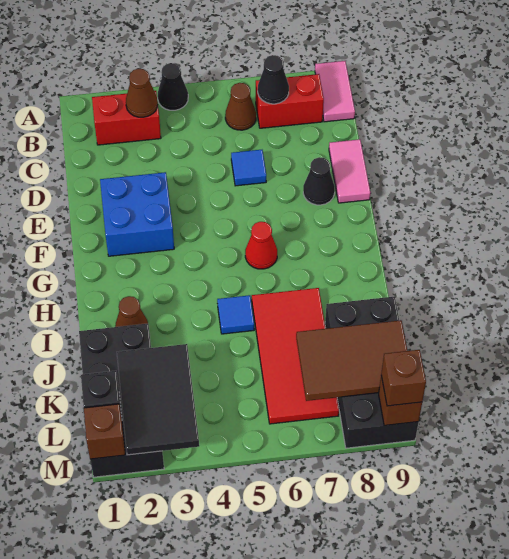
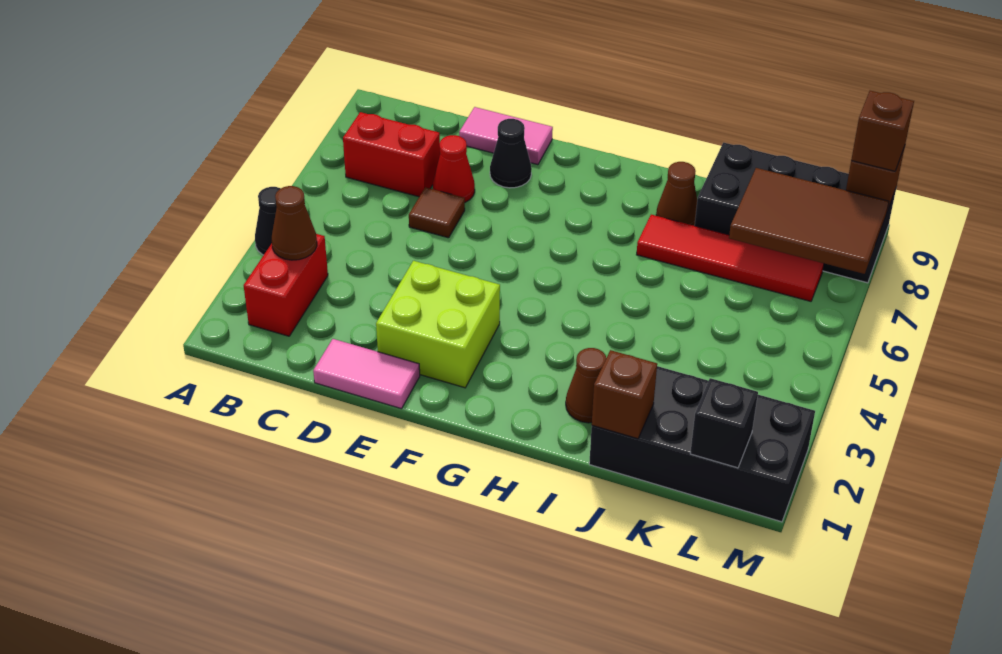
pink tile A9:B9 level 1 -> pink tile D1:E1 level 1
brown cone B6 level 1 -> brown cone I8 level 1
red brick B7:B8 level 1 -> red brick B7:C7 level 1
black cone B7 level 2 -> none
blue tile D6 level 1 -> brown tile D6 level 1
blue brick E2:F3 level 1 -> lime brick E2:F3 level 1
red cone G6 level 1 -> red cone D7 level 1
blue tile I5 level 1 -> none
red tile I6:L7 level 1 -> red tile I7:L7 level 1
black tile K2:M3 level 2 -> none
brown tile K7:L9 level 2 -> brown tile K7:M8 level 2
brown brick M1 level 2 -> brown brick J1 level 2

